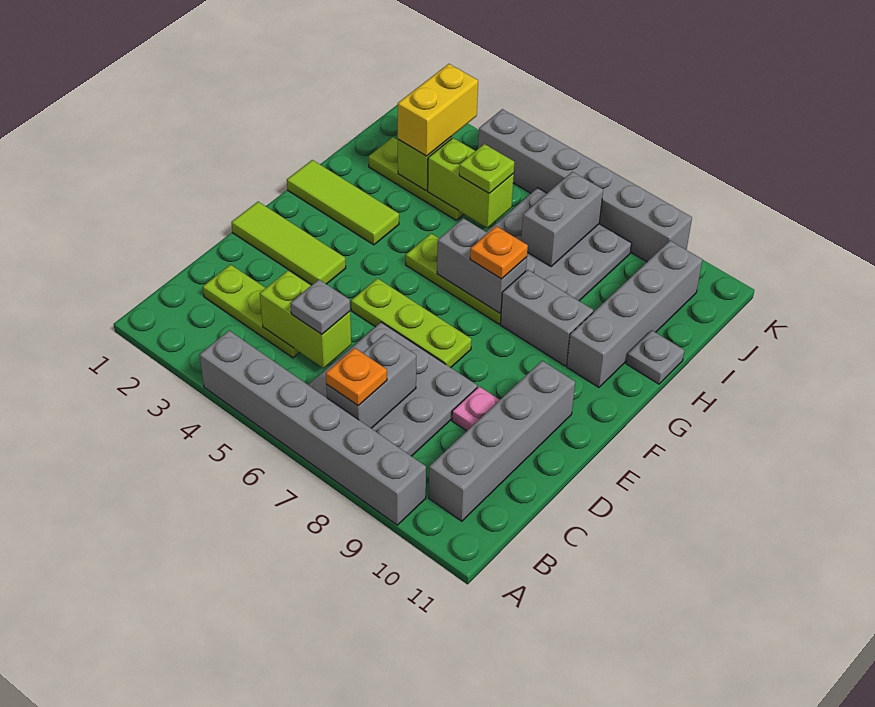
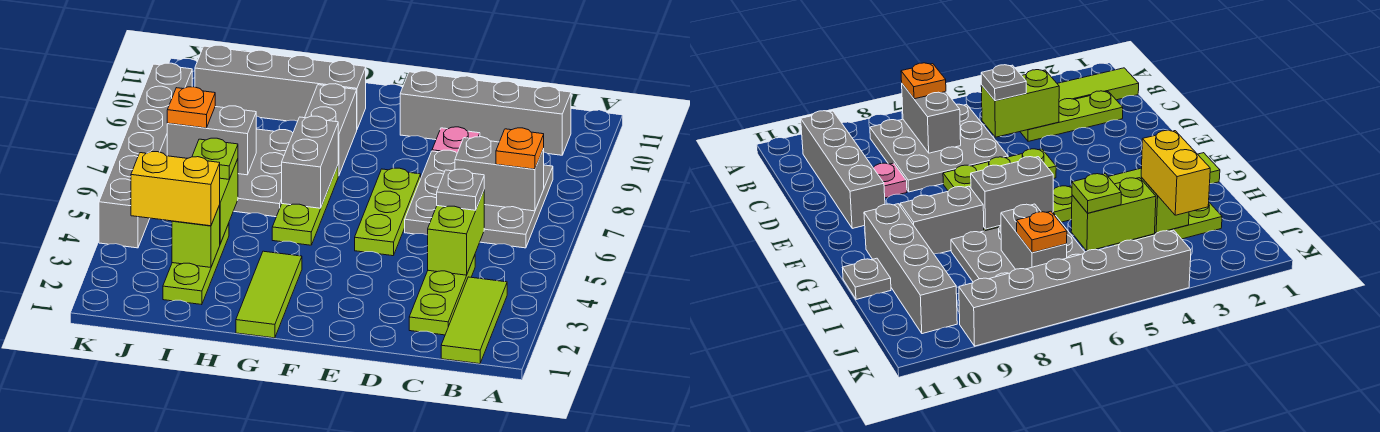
grey brick A4:A9 level 1 -> none
lime tile E1:E3 level 1 -> lime tile B1:B3 level 1
orange plate G7 level 3 -> orange plate J7 level 3

